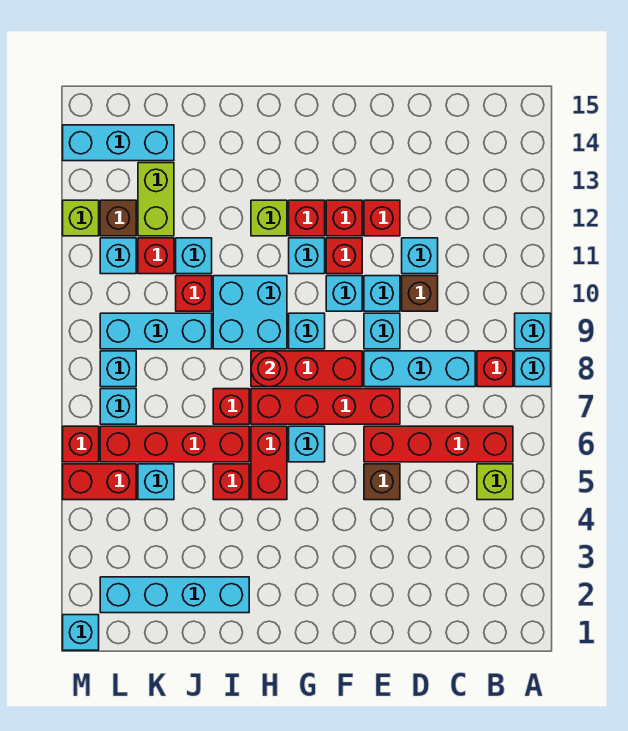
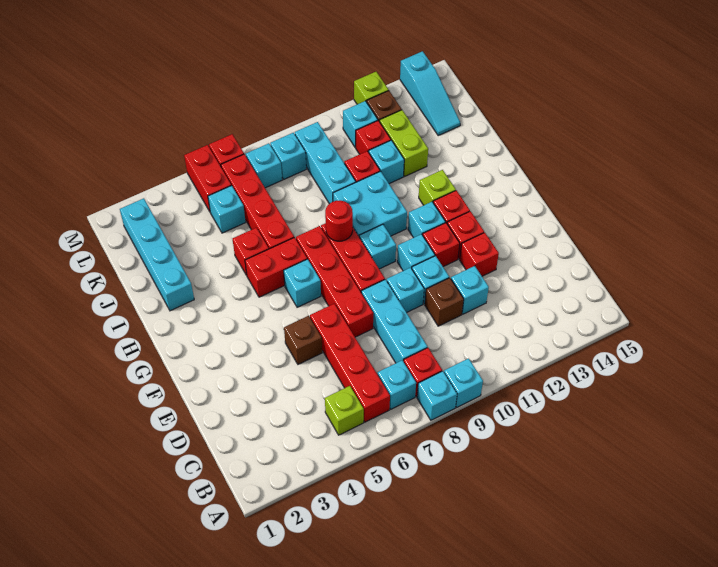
red brick I7 level 1 -> none
lime brick K12:K13 level 1 -> lime brick J12:K12 level 1
cyan brick K14:M14 level 1 -> cyan slope K14:M14 level 1 top M
cyan brick M1 level 1 -> cyan brick B7 level 1

